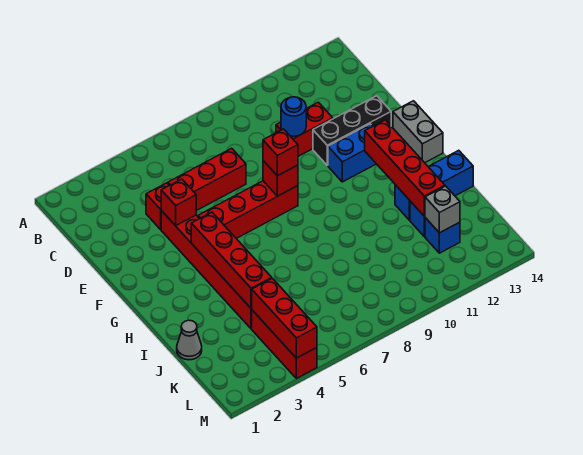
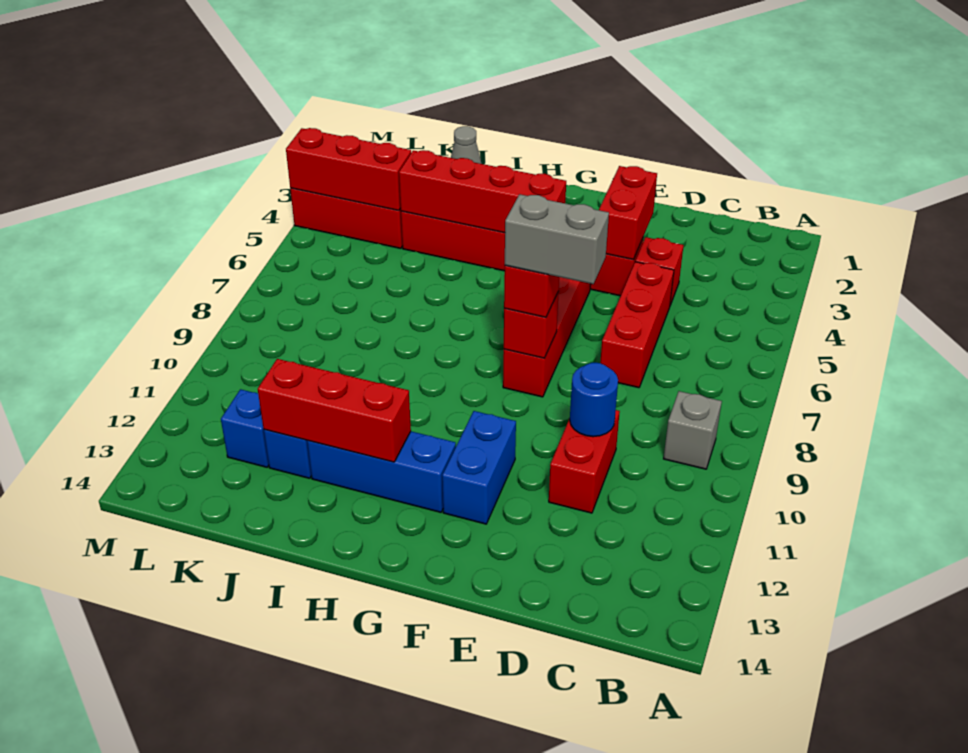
red brick E4 level 2 -> red brick E3:E4 level 2
black brick E11:E13 level 1 -> none
grey brick F14:G14 level 1 -> grey brick E8:F8 level 4
red brick G12:J12 level 2 -> red brick H12:J12 level 2
blue brick I12:I14 level 1 -> blue brick G12:I12 level 1
grey brick K12 level 2 -> grey brick B9 level 1

